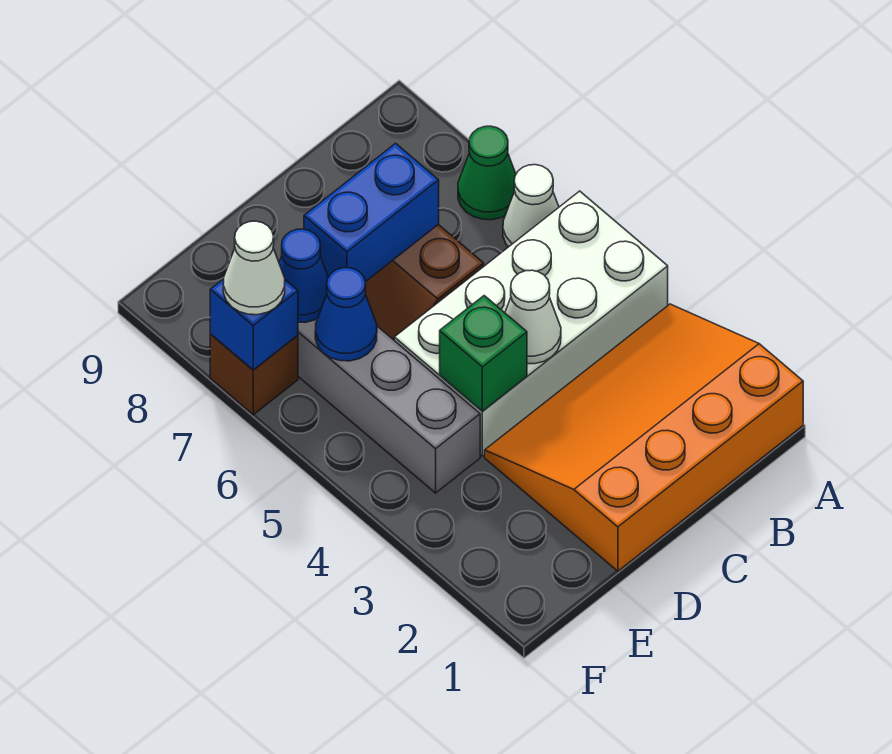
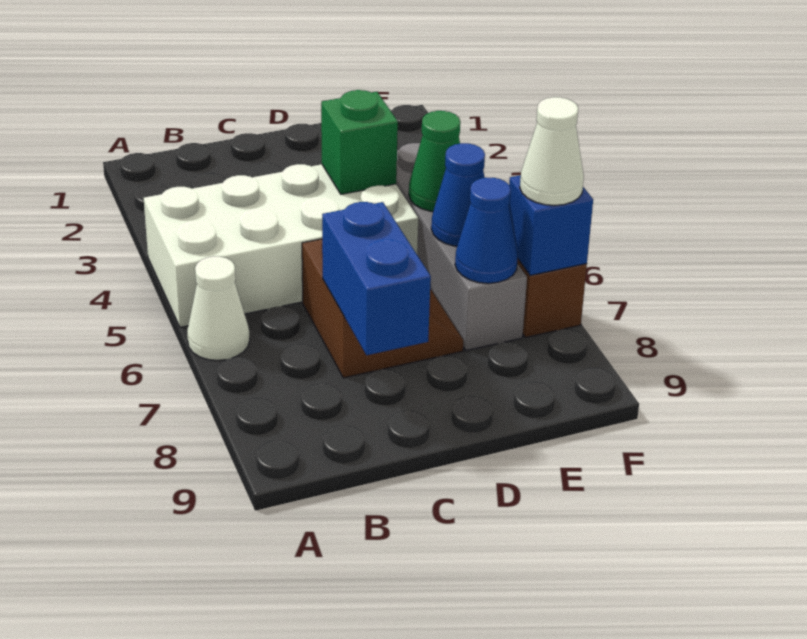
orange slope A1:D3 level 1 top 1 -> none
green cone A7 level 1 -> green cone E5 level 2
white cone C4 level 2 -> none
blue brick C7:D7 level 2 -> blue brick C7:C8 level 2

